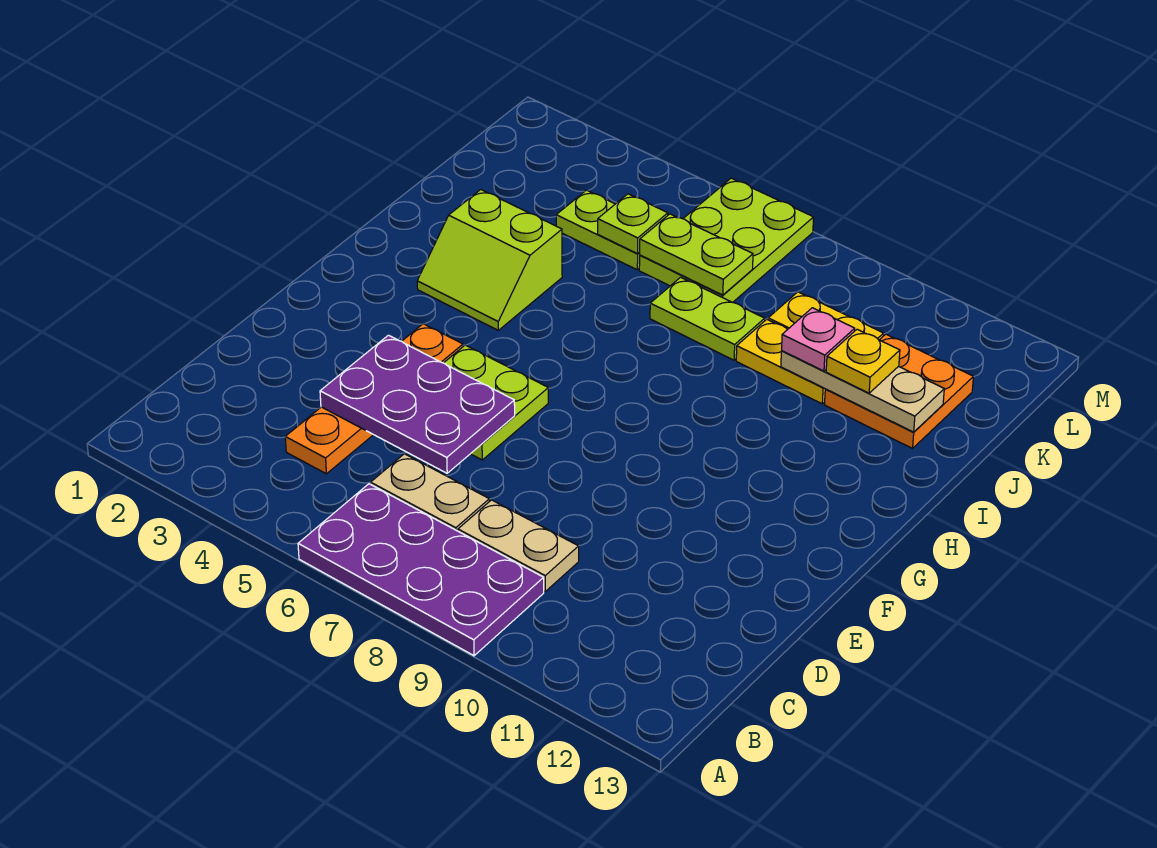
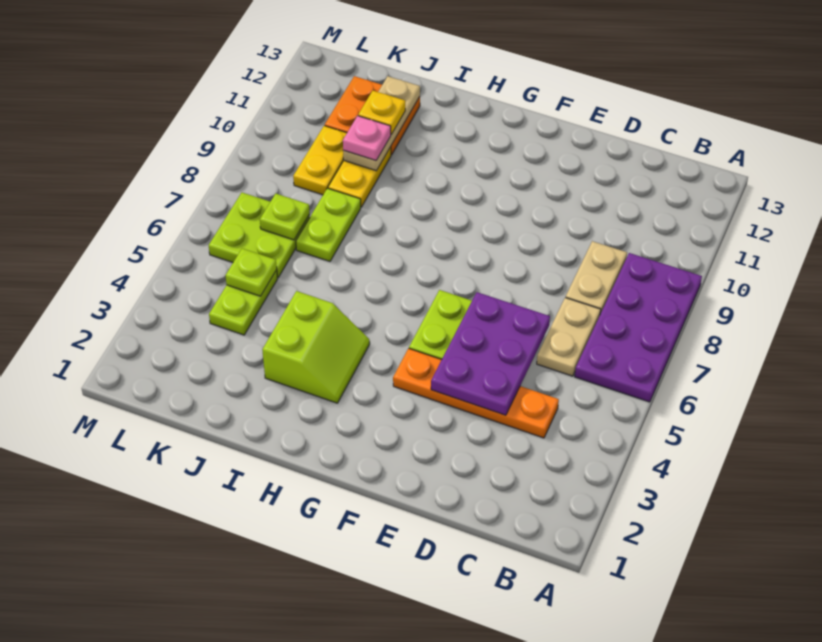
lime plate K6:M7 level 1 -> lime plate K6:L7 level 1
lime plate K6:K7 level 2 -> lime plate K7 level 2

